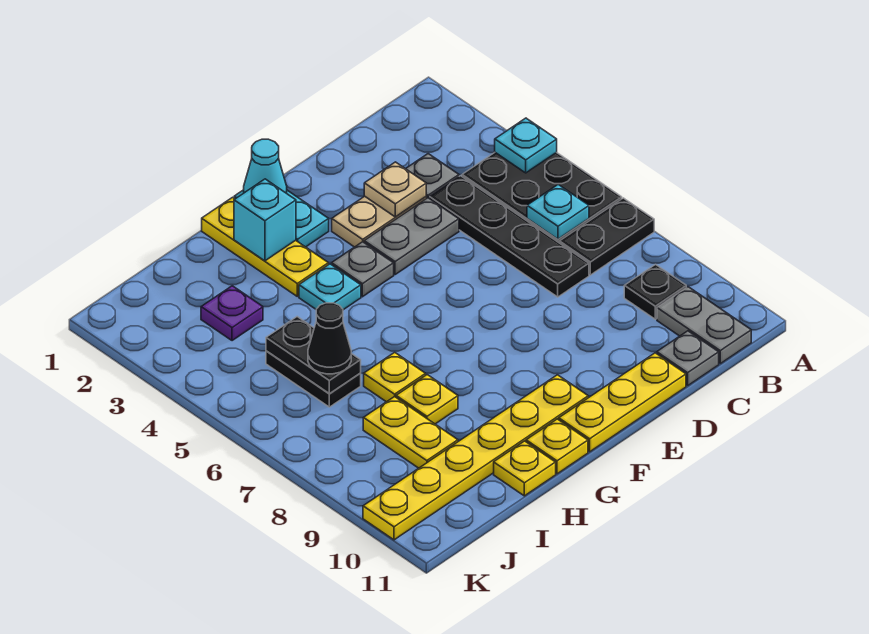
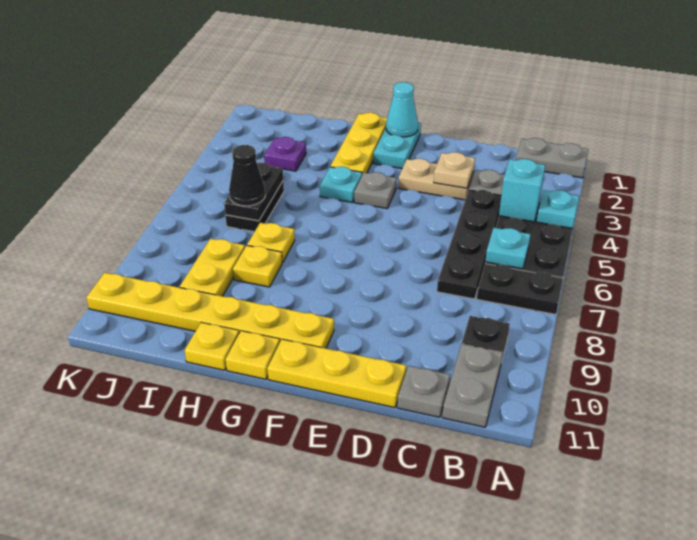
grey plate D4:E4 level 1 -> grey plate A1:B1 level 1
cyan brick G2 level 2 -> cyan brick B4 level 2

